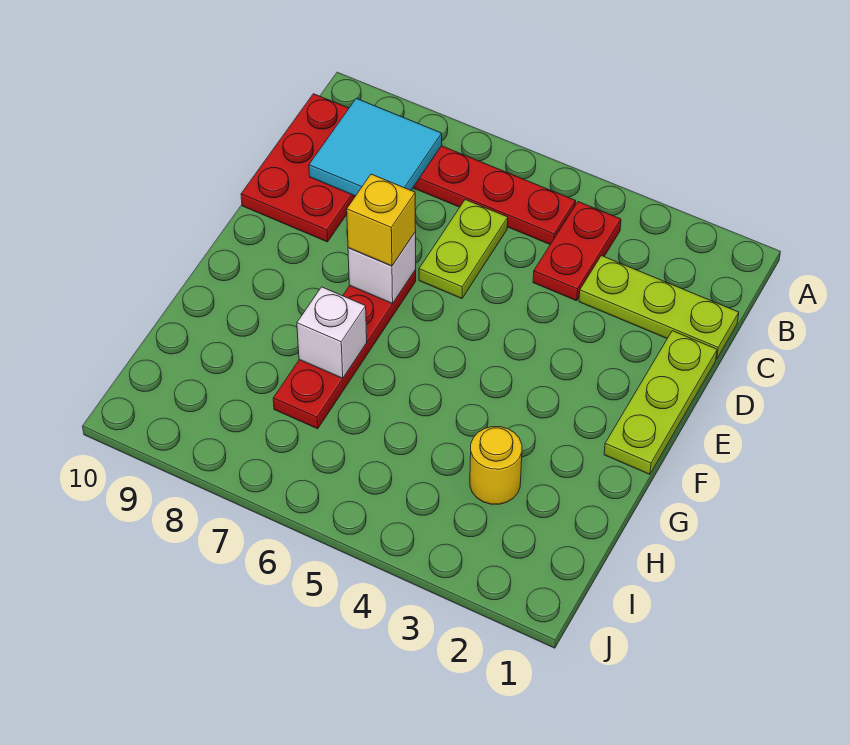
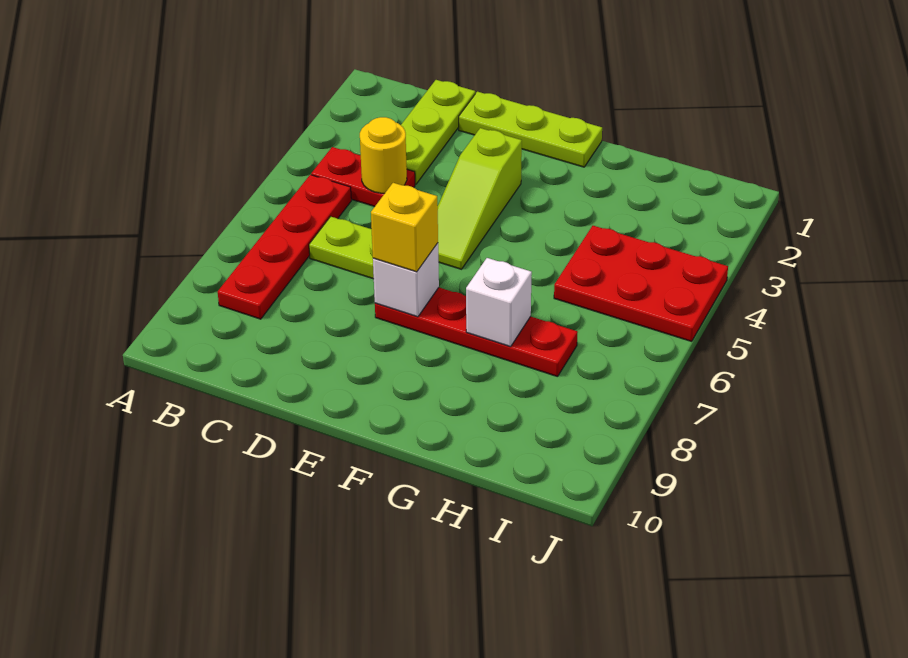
cyan tile B8:C9 level 2 -> none
red plate B9:D10 level 1 -> red plate H4:J5 level 1
none -> lime slope E3:E5 level 1 top 3
yellow round brick H3 level 1 -> yellow round brick C4 level 2

